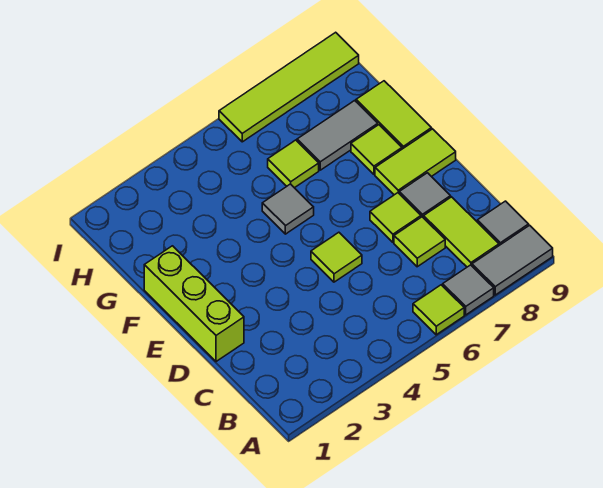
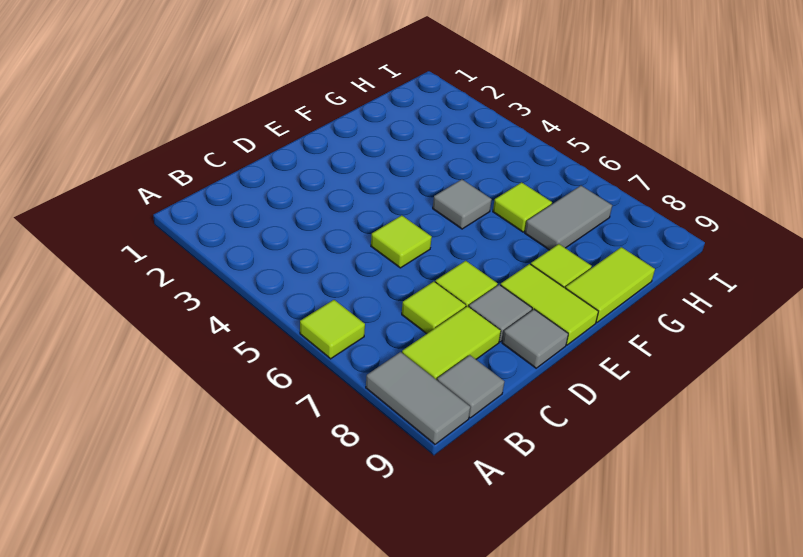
grey tile A7 level 1 -> grey tile D9 level 1
lime brick D1:F1 level 1 -> none
grey tile G7:G8 level 1 -> grey tile G7:H7 level 1
lime tile I6:I9 level 1 -> none

